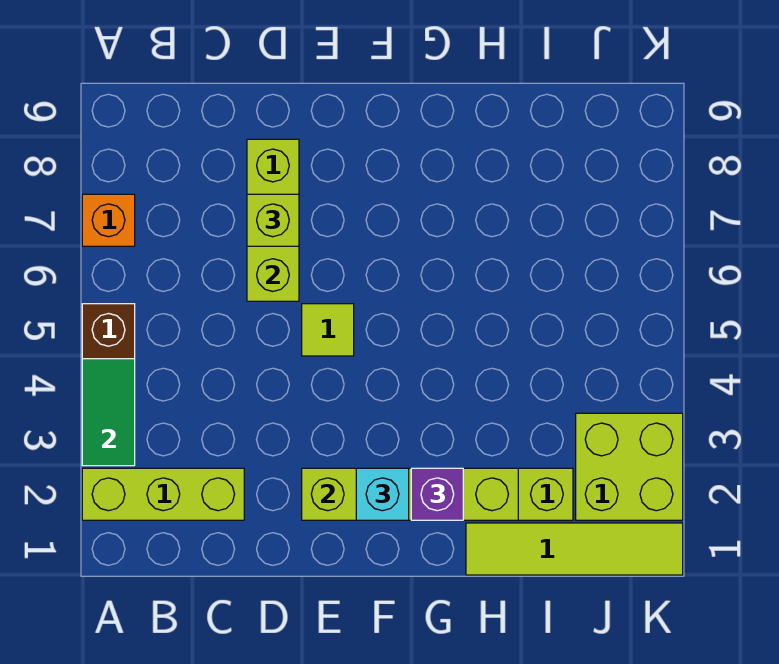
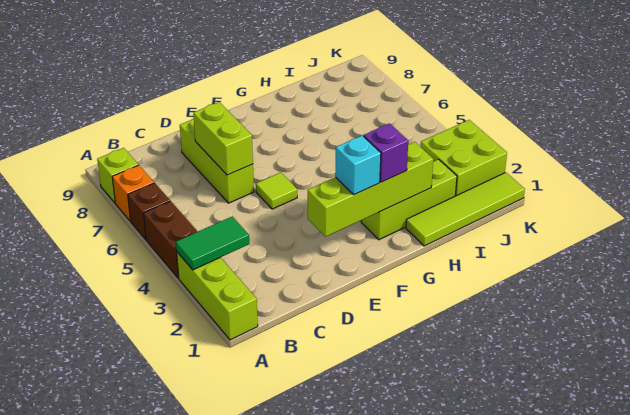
lime brick A2:C2 level 1 -> lime brick A1:A3 level 1
green tile A3:A4 level 2 -> green tile A3:B3 level 2
none -> brown brick A6 level 1
lime brick D7 level 3 -> lime brick A8 level 1

